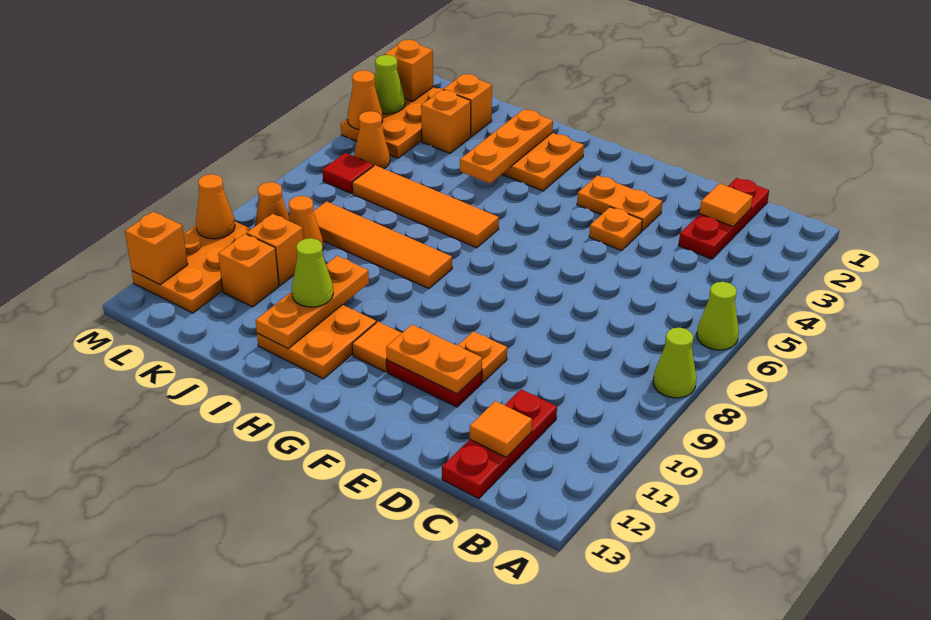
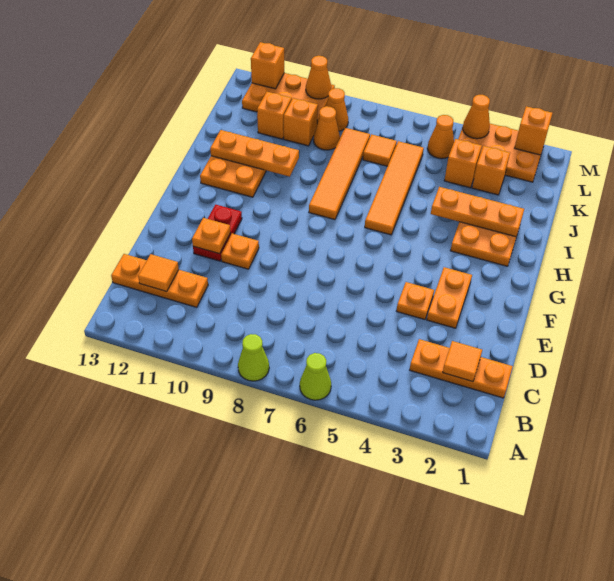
red plate C1:C3 level 1 -> orange plate C1:C3 level 1
red plate C11:C13 level 1 -> orange plate C11:C13 level 1
orange plate E11:F11 level 2 -> orange plate E11 level 2
orange tile G11 level 1 -> orange tile K7 level 1
lime cone I11 level 3 -> none
orange brick K2 level 1 -> orange brick K4 level 1
red tile L6 level 1 -> none
lime cone M3 level 2 -> none

